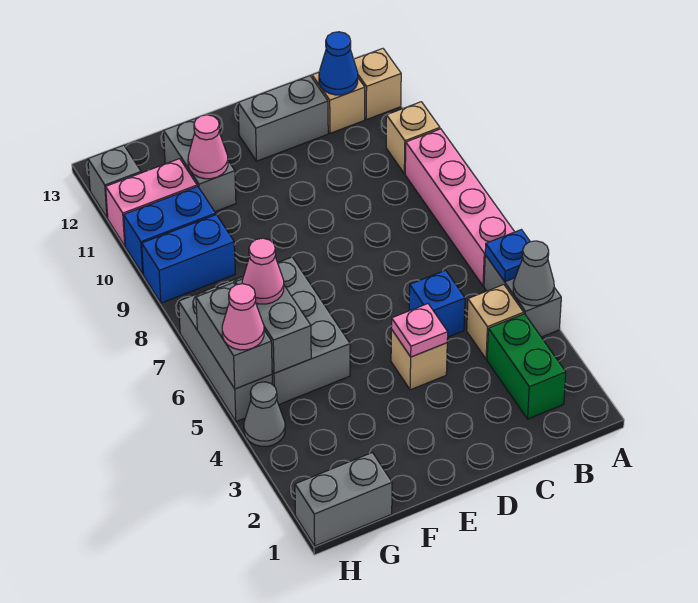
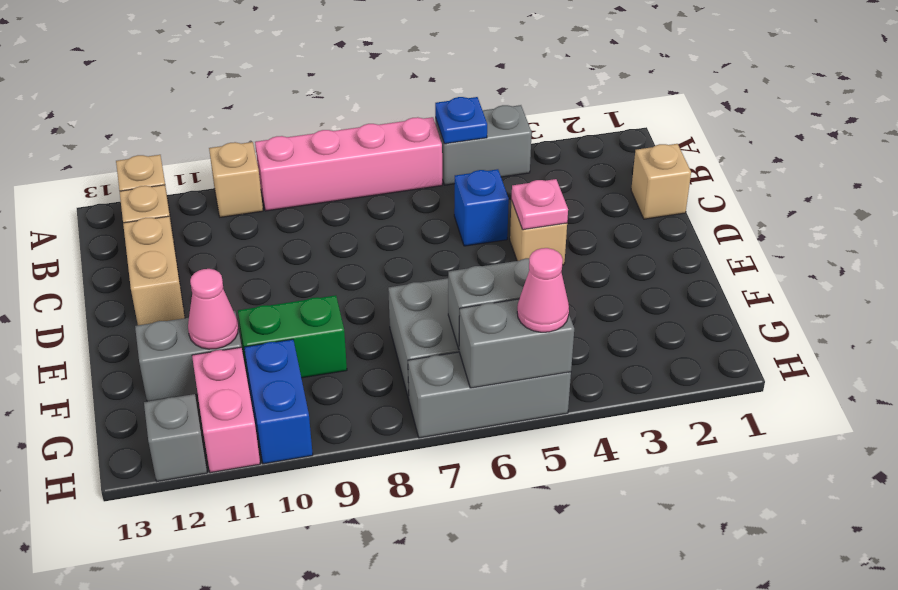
grey cone A4 level 2 -> none
green brick B2:B3 level 1 -> green brick F9:F10 level 1
tan brick B4 level 1 -> tan brick C1 level 1
blue cone B12 level 2 -> none
grey brick C12:D12 level 1 -> tan brick C12:D12 level 1
grey brick G1:H1 level 1 -> none
pink cone G6 level 3 -> none
blue brick G9:H9 level 1 -> none
grey cone H4 level 1 -> none

